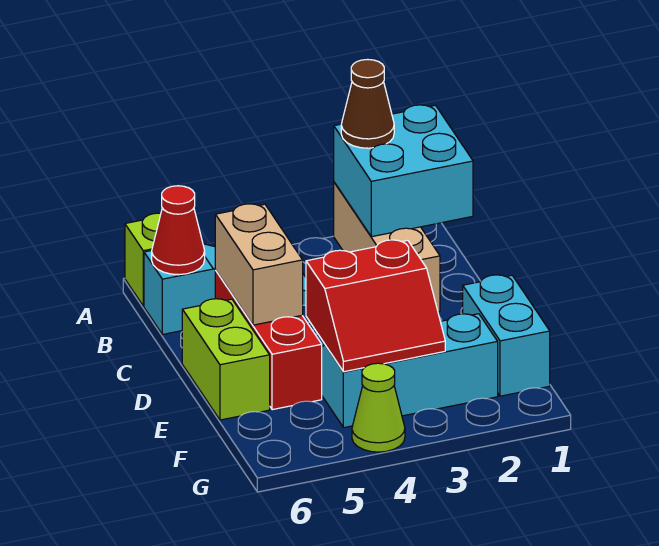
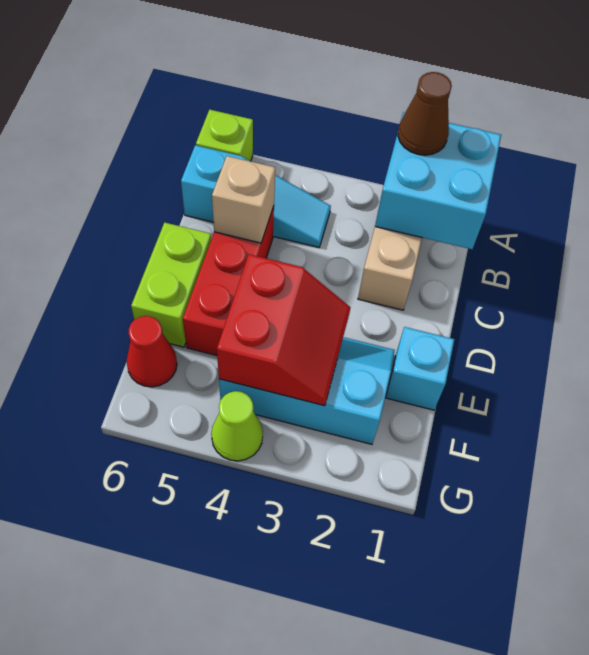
red cone B6 level 2 -> red cone F6 level 1
tan brick C5:D5 level 2 -> tan brick C5 level 2
cyan brick E1:F1 level 1 -> cyan brick E1 level 1
red slope E3:F4 level 2 top E -> red slope E3:F4 level 2 top 4

